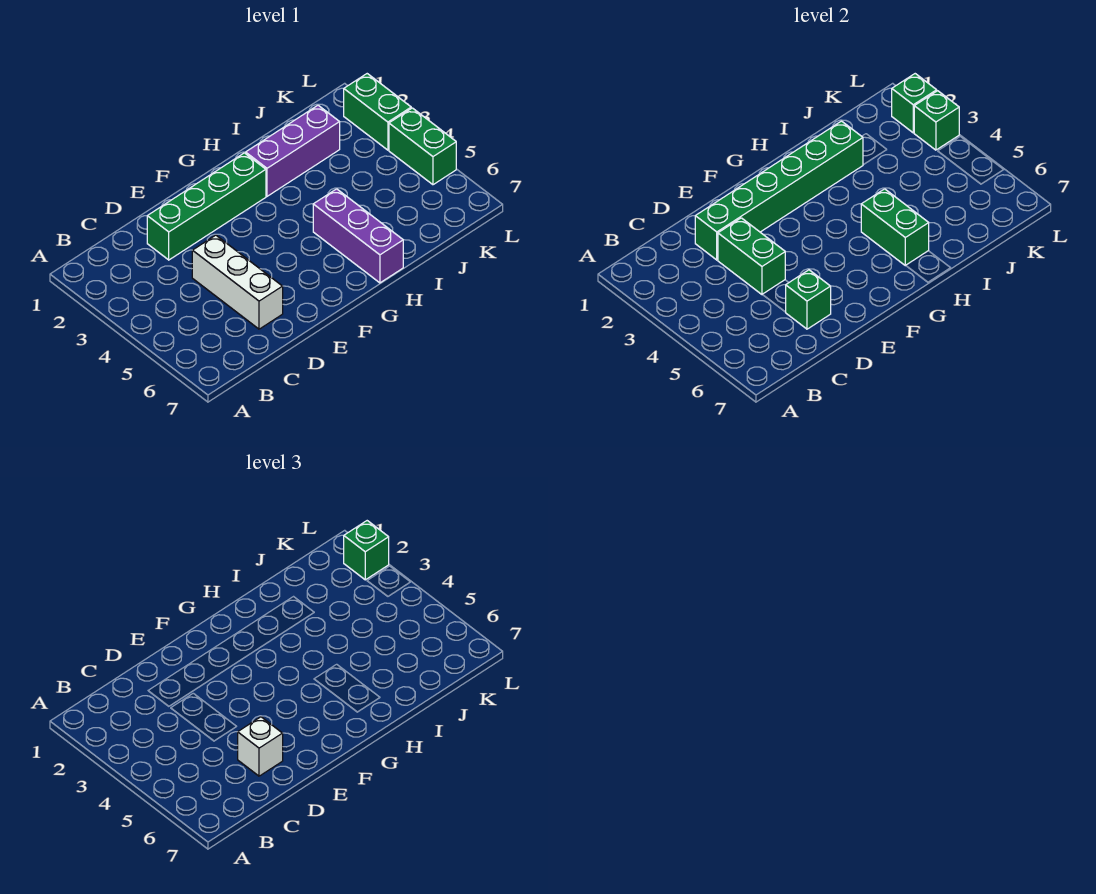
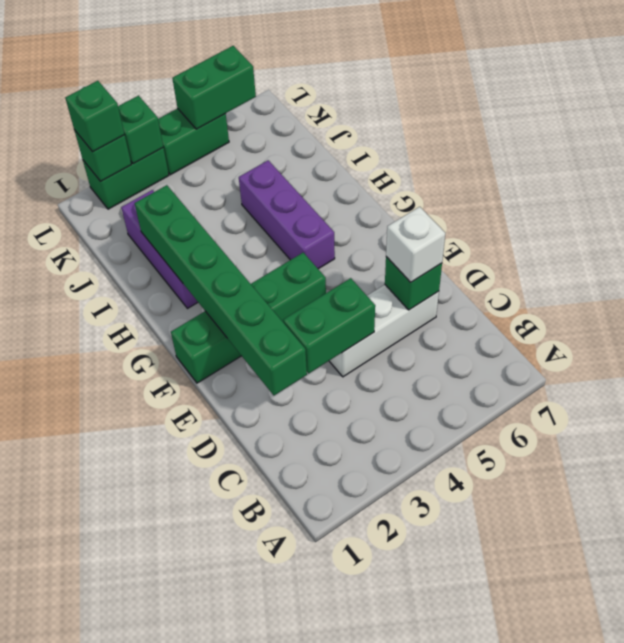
green brick D2:G2 level 1 -> green brick F1:F4 level 1
purple brick H5:H7 level 1 -> purple brick G5:I5 level 1
green brick H5:H6 level 2 -> green brick L5:L6 level 2

